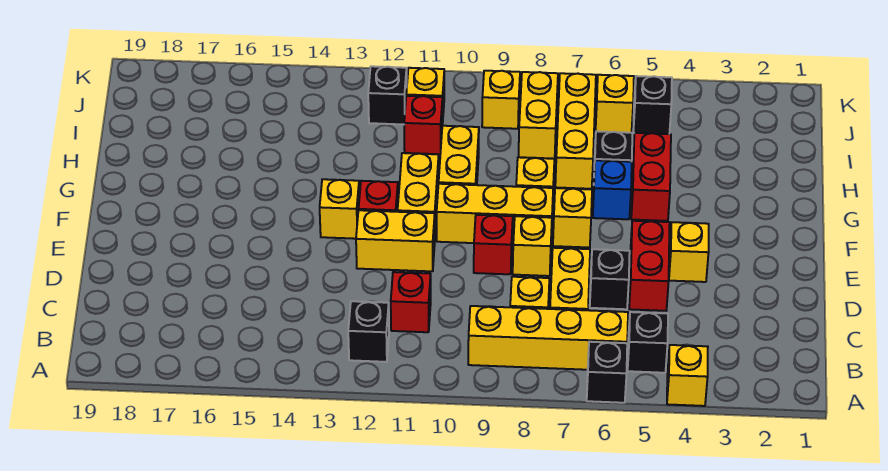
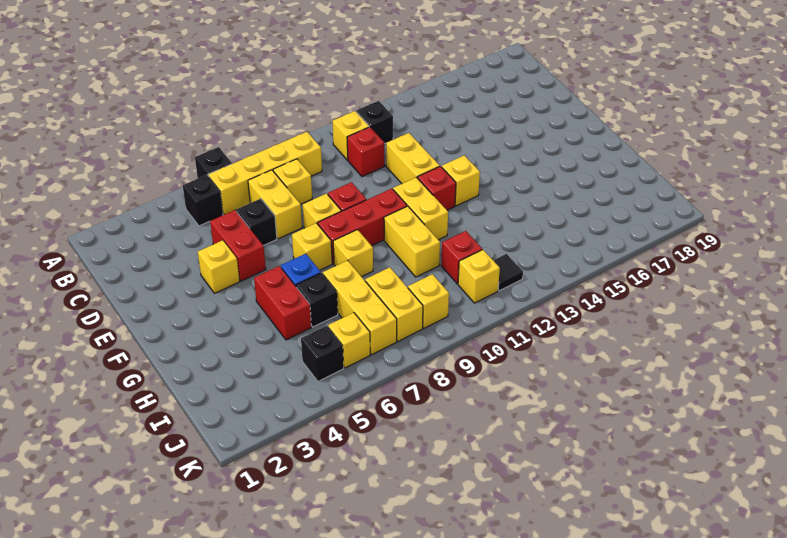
yellow brick A4 level 1 -> yellow brick B11 level 1
yellow brick E11:E12 level 1 -> yellow brick D12:E12 level 1
yellow brick F8:F10 level 1 -> red brick F8:F10 level 1
black brick J12 level 1 -> black tile J12 level 1

